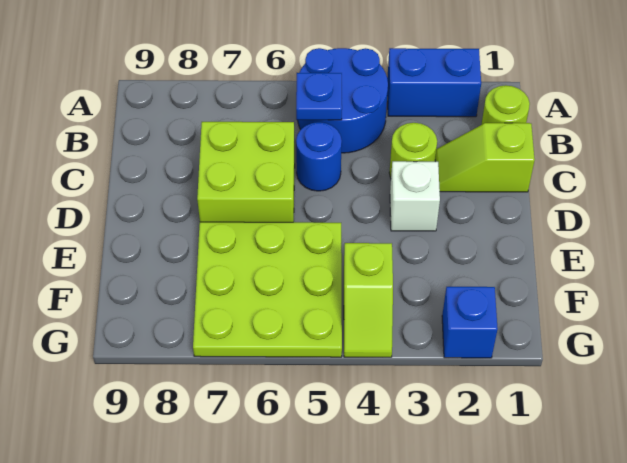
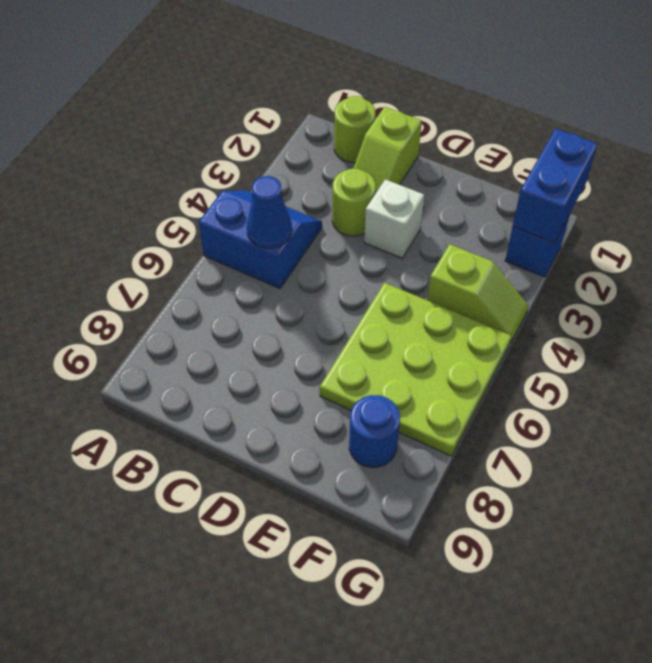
blue brick A2:A3 level 1 -> blue brick G1:G2 level 2
blue round brick A4:B5 level 1 -> blue slope A4:B5 level 1 top 5
blue plate B5 level 2 -> blue cone B5 level 2
blue round brick C5 level 1 -> blue round brick F8 level 1
lime brick C6:D7 level 1 -> none

